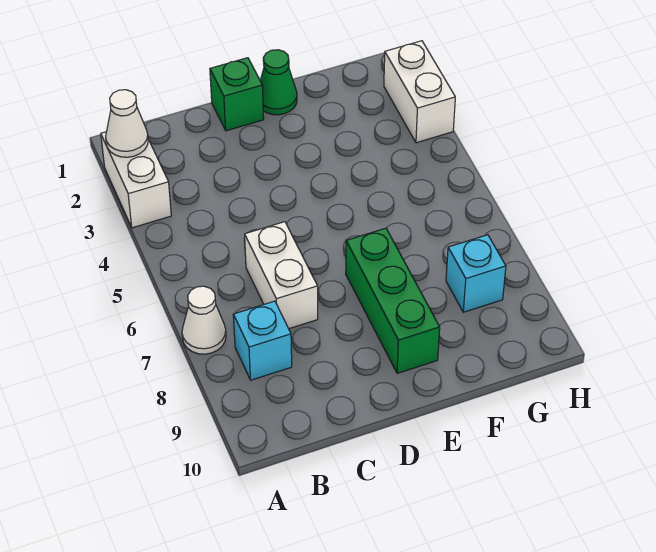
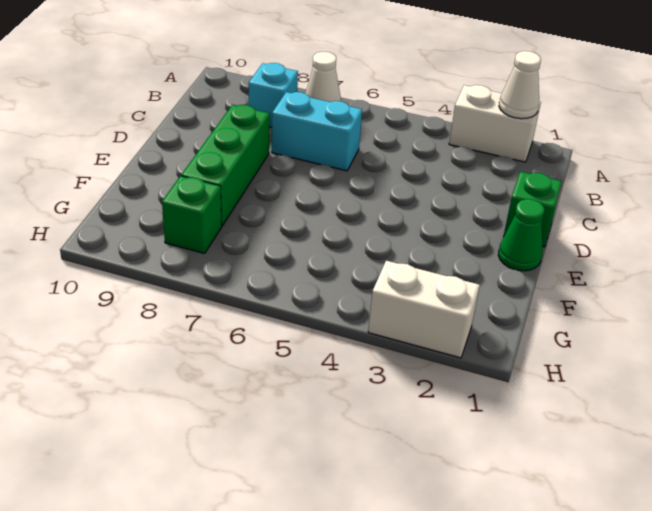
white brick C6:C7 level 1 -> cyan brick C6:C7 level 1
green brick E7:E9 level 1 -> green brick D8:F8 level 1
cyan brick G8 level 1 -> green brick G8 level 1

